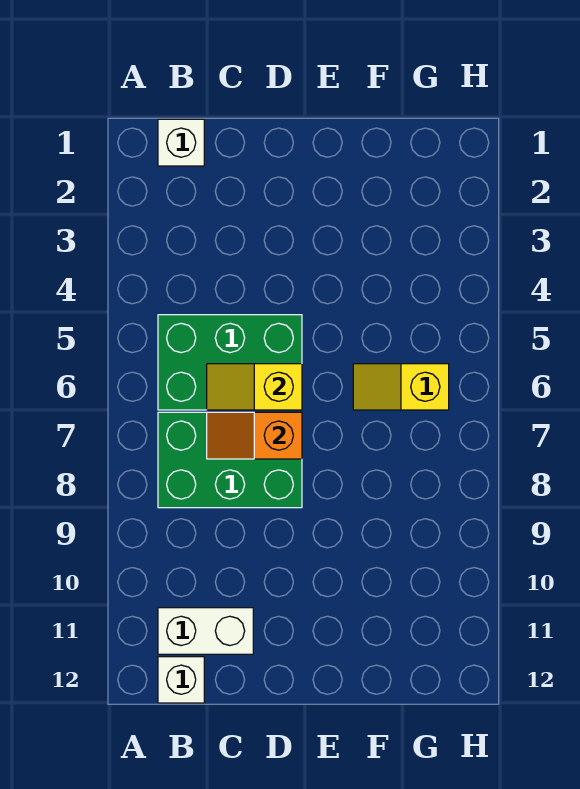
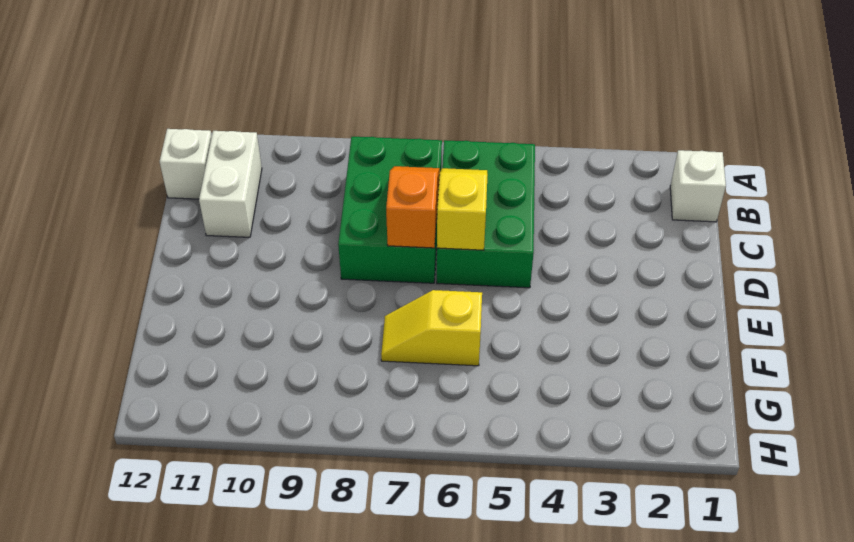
yellow slope F6:G6 level 1 top G -> yellow slope F6:F7 level 1 top 6

